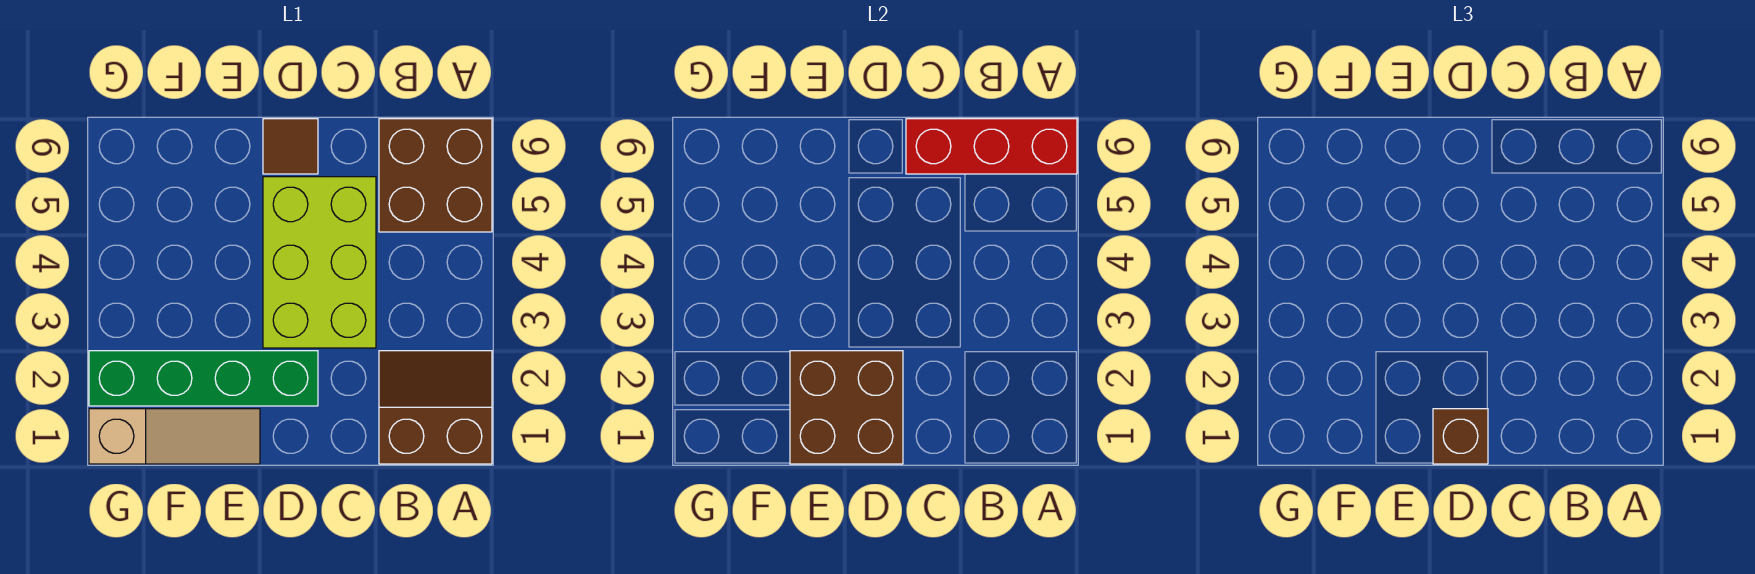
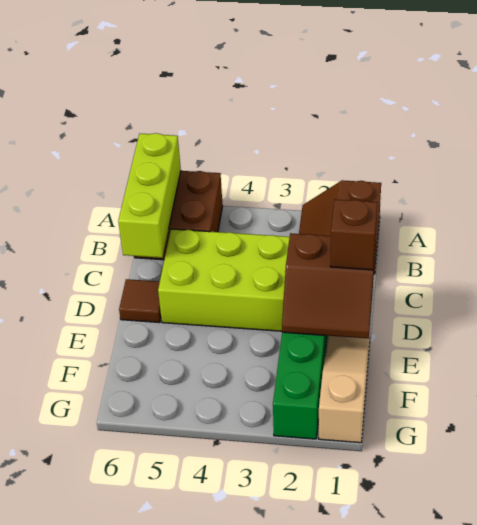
red brick A6:C6 level 2 -> lime brick A6:C6 level 2
brown brick D1:E2 level 2 -> brown slope D1:E2 level 2 top D

